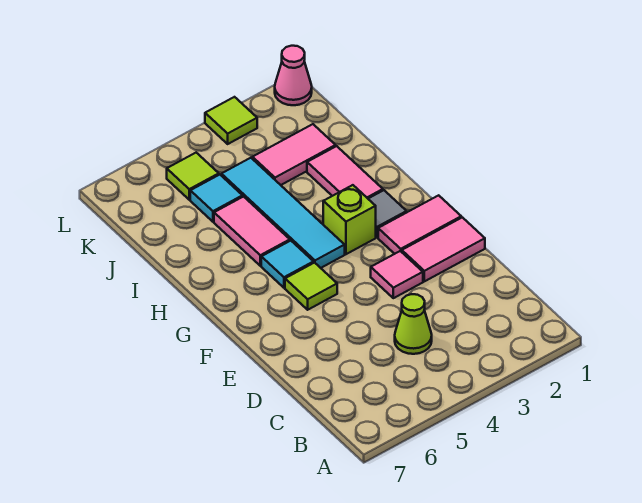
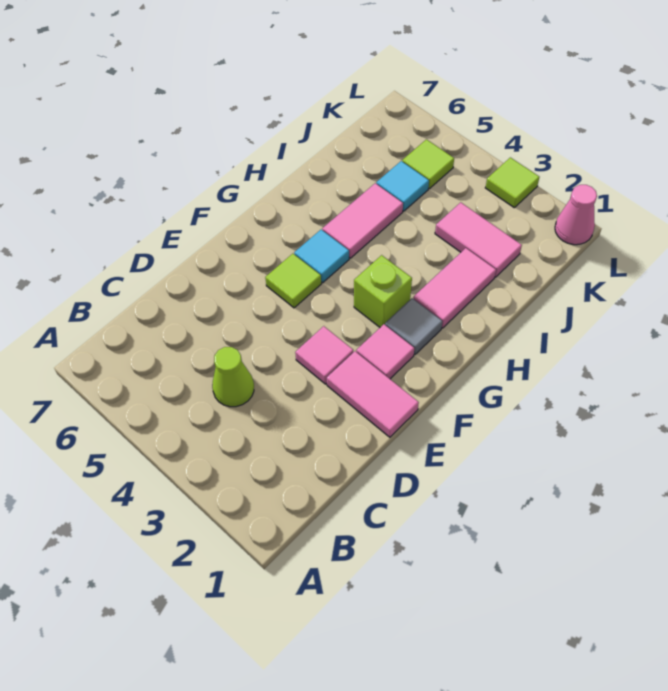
pink tile F1:F2 level 1 -> pink tile F2 level 1
cyan tile G4:J4 level 1 -> none

